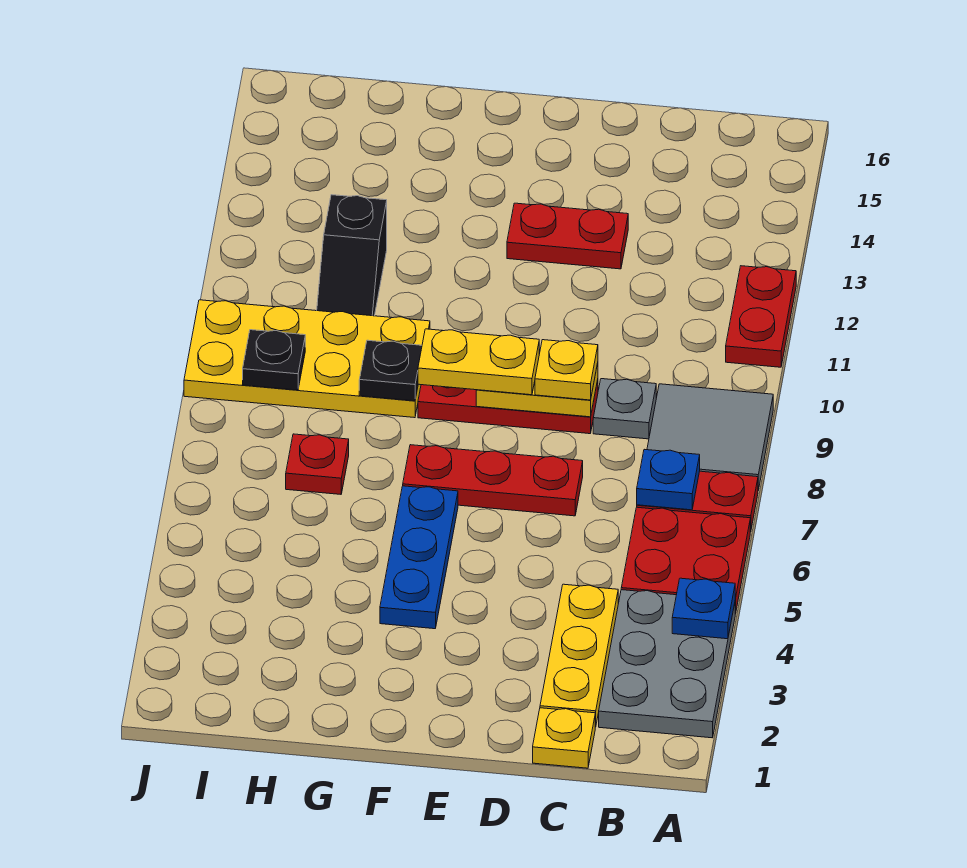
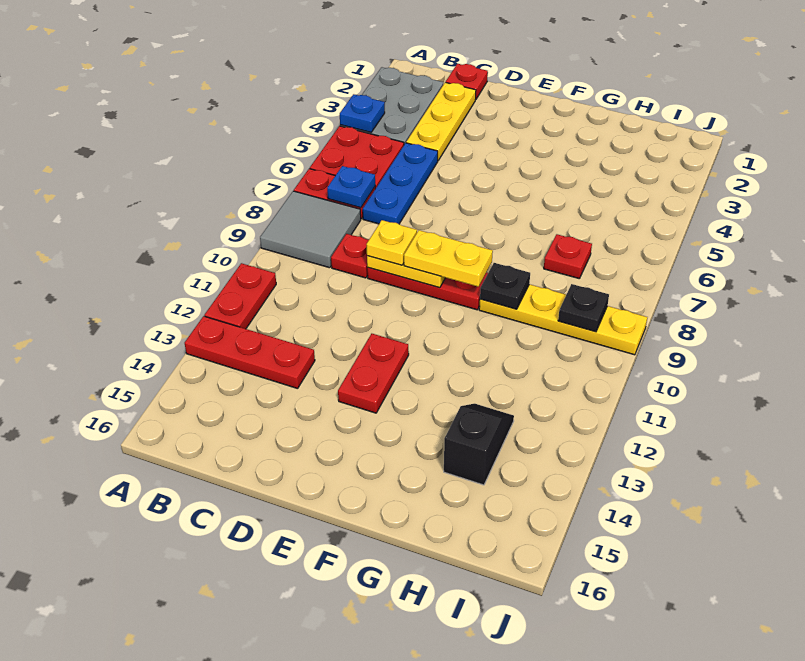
yellow plate C1 level 1 -> red plate C1 level 1
grey plate C9 level 1 -> red plate C9 level 1
red plate D7:F7 level 1 -> red plate A13:C13 level 1
red plate D13:E13 level 1 -> red plate E12:E13 level 1
blue plate F4:F6 level 1 -> blue plate C5:C7 level 1
yellow plate G9:J10 level 1 -> yellow plate G9:J9 level 1
black slope H11:H12 level 1 top 12 -> black slope H13:H14 level 1 top 14

